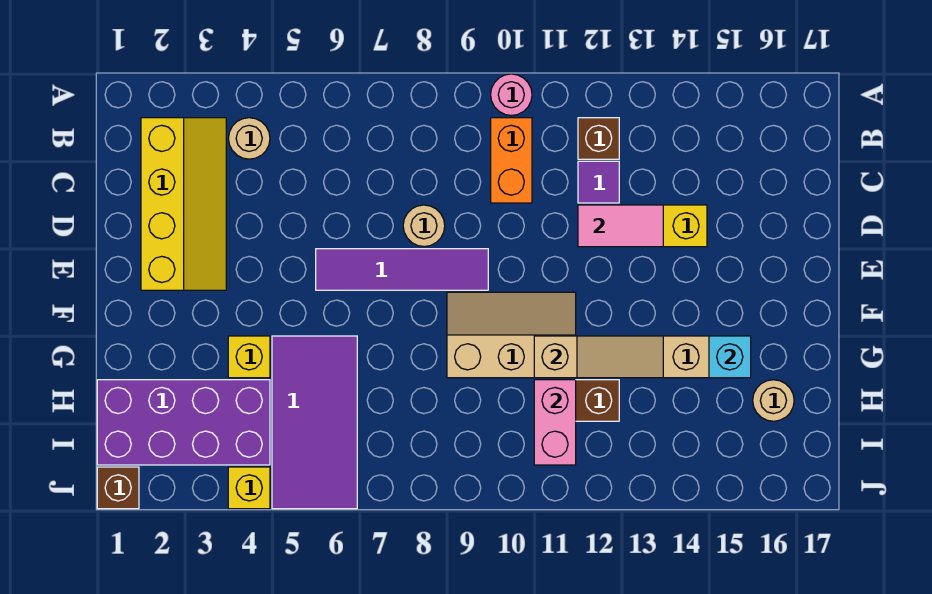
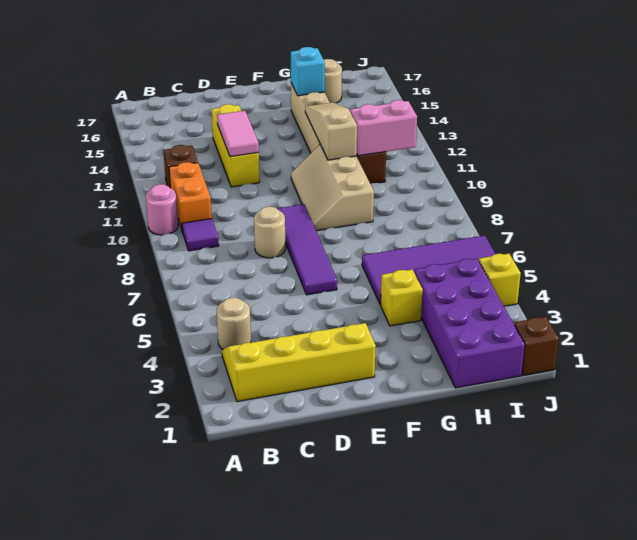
orange brick B10:C10 level 1 -> orange brick B10:B11 level 1
purple tile C12 level 1 -> purple tile B9 level 1

